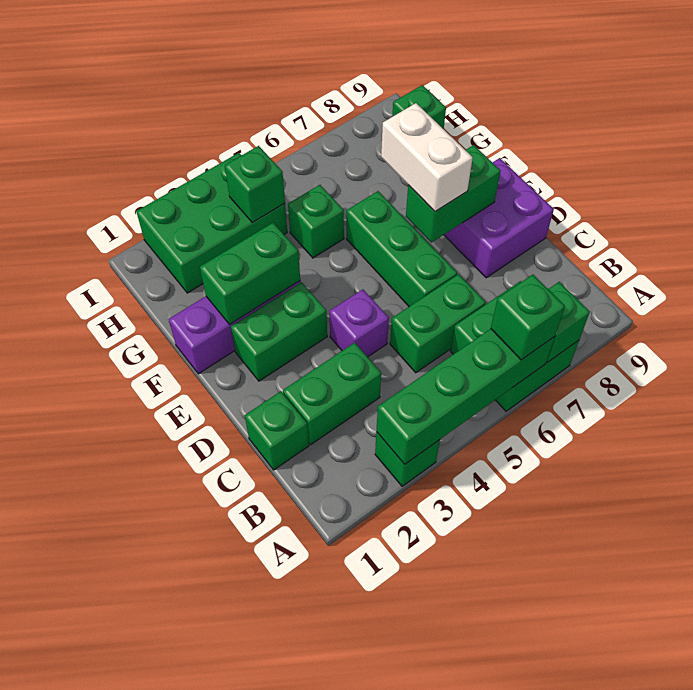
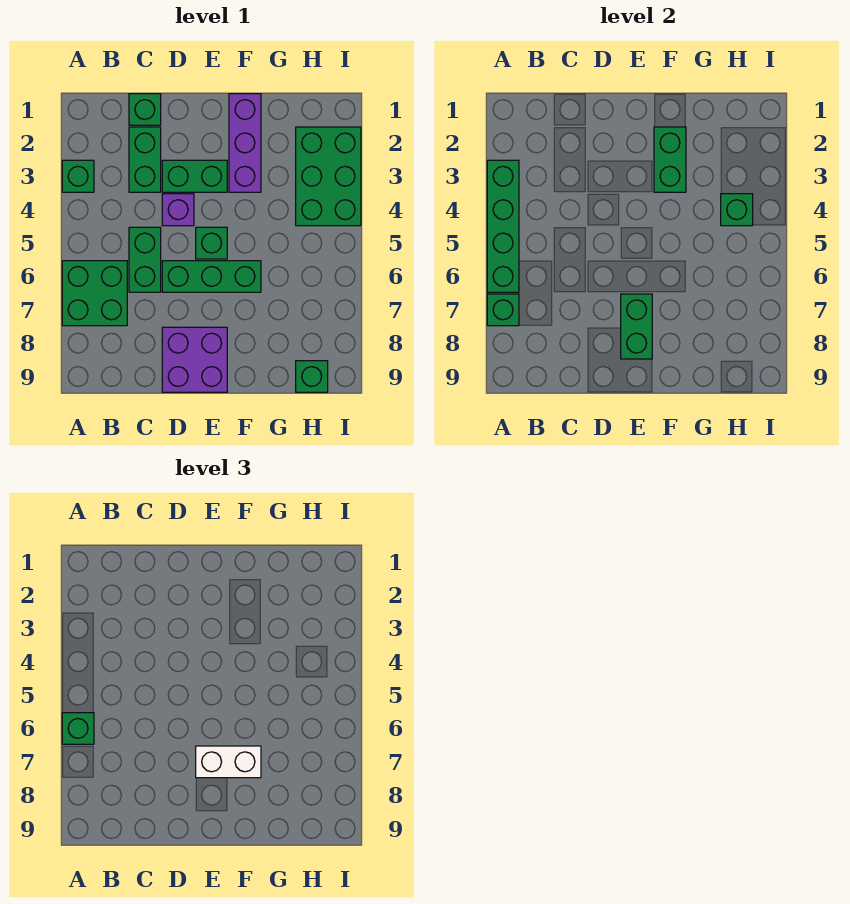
green brick E2:E3 level 1 -> green brick D3:E3 level 1
green brick G5 level 1 -> green brick E5 level 1

